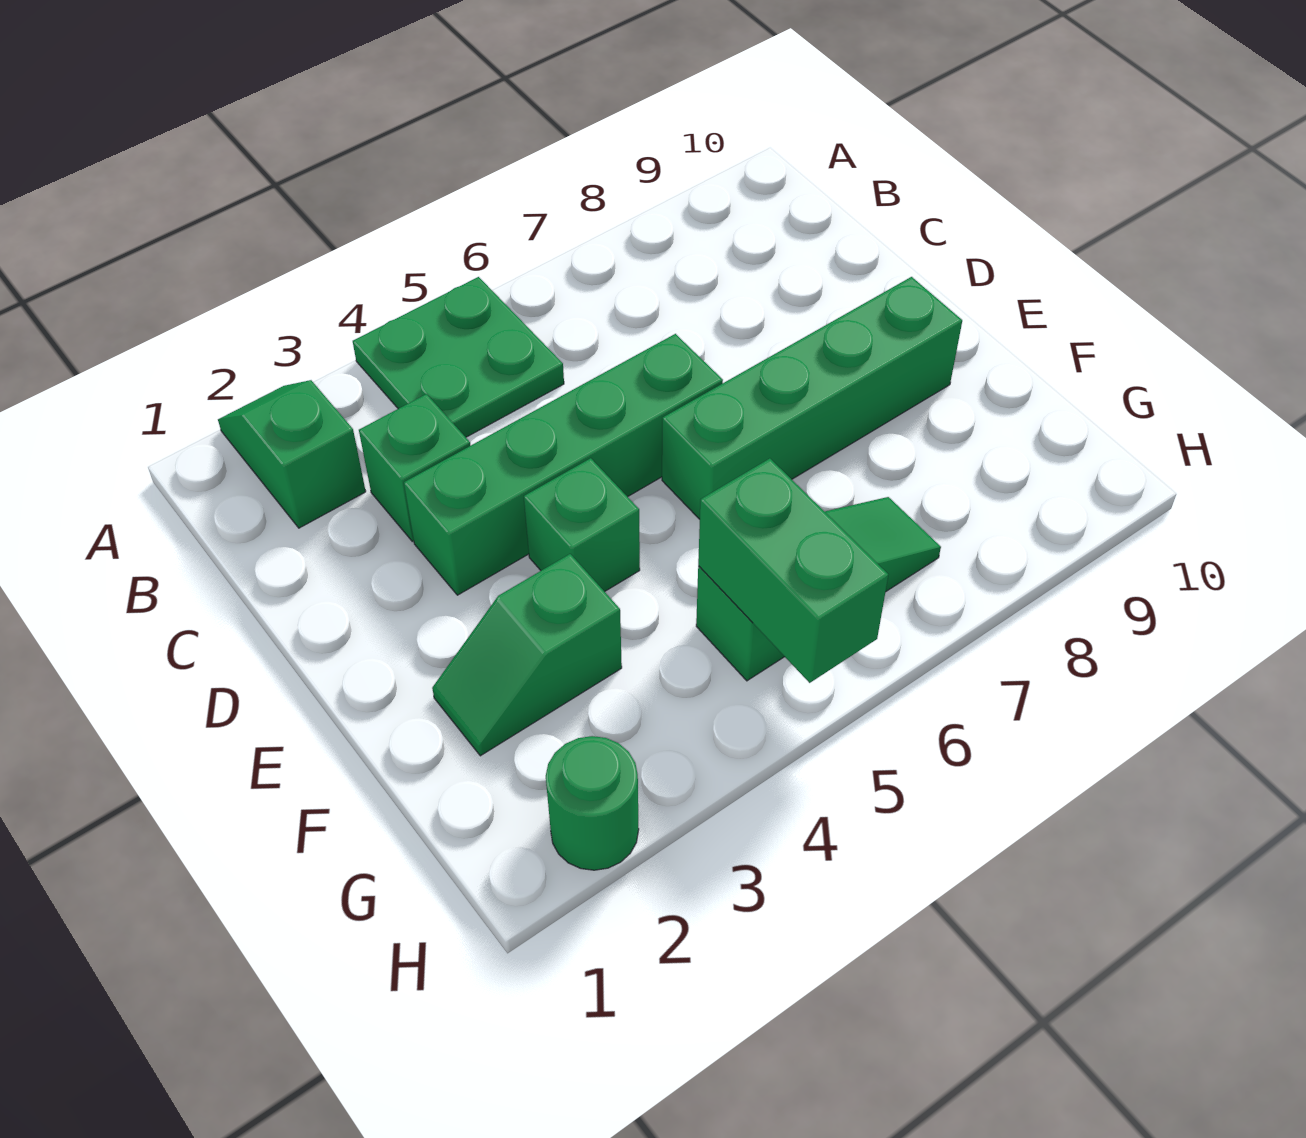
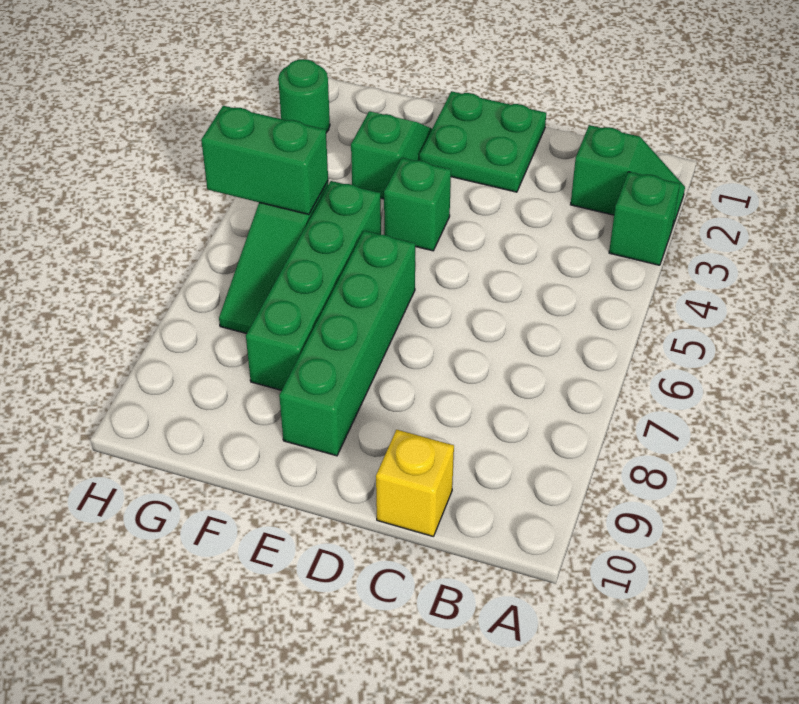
green plate A4:B5 level 1 -> green plate D1:E2 level 1
green brick C3 level 1 -> green brick A3 level 1
none -> yellow brick C10 level 1
green brick D3:D6 level 1 -> green brick F5:F8 level 1

